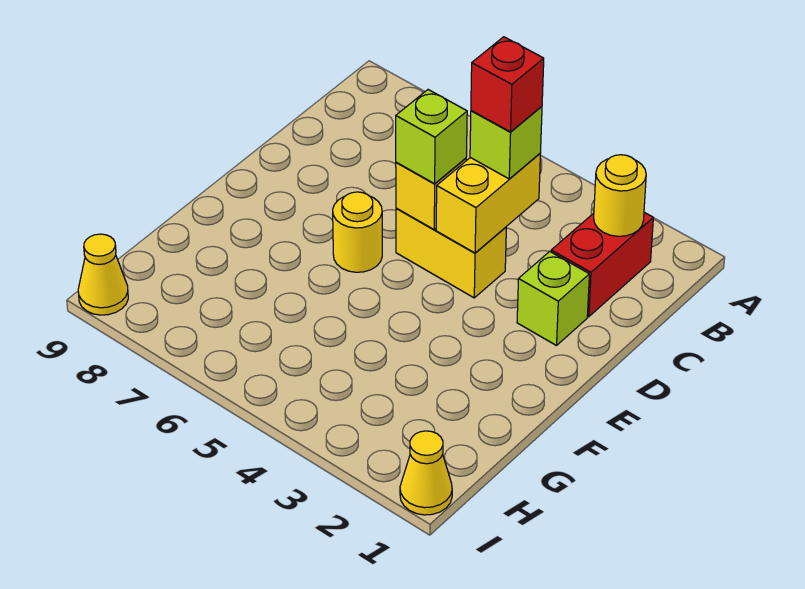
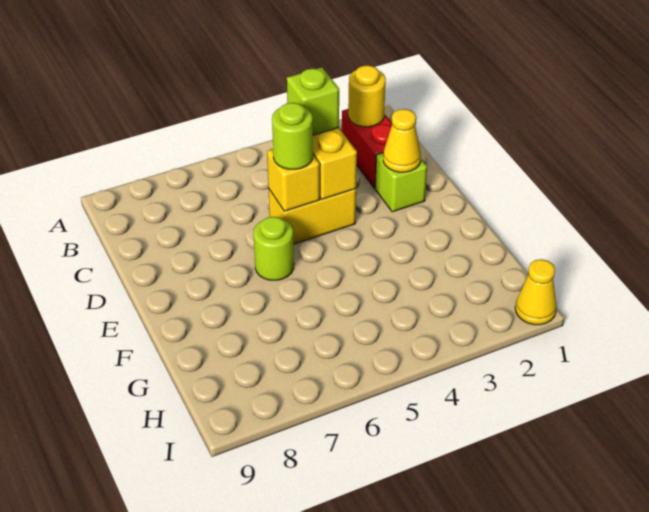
red brick C4 level 4 -> none
lime brick D5 level 3 -> lime round brick D5 level 3
yellow round brick E6 level 1 -> lime round brick E6 level 1
yellow cone I9 level 1 -> yellow cone D2 level 2

